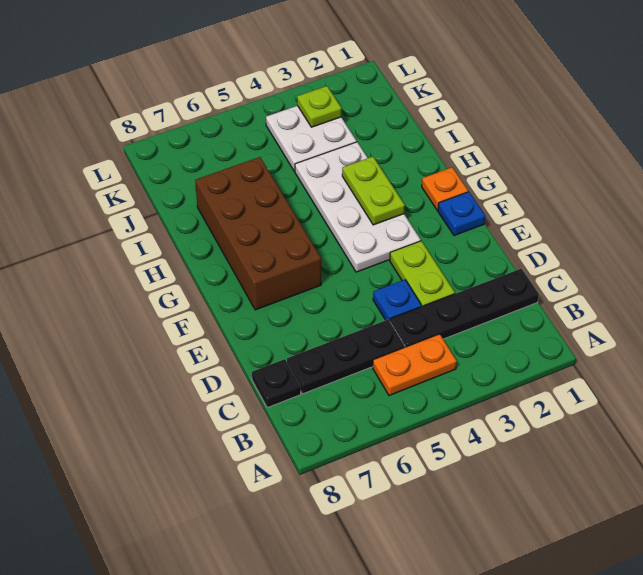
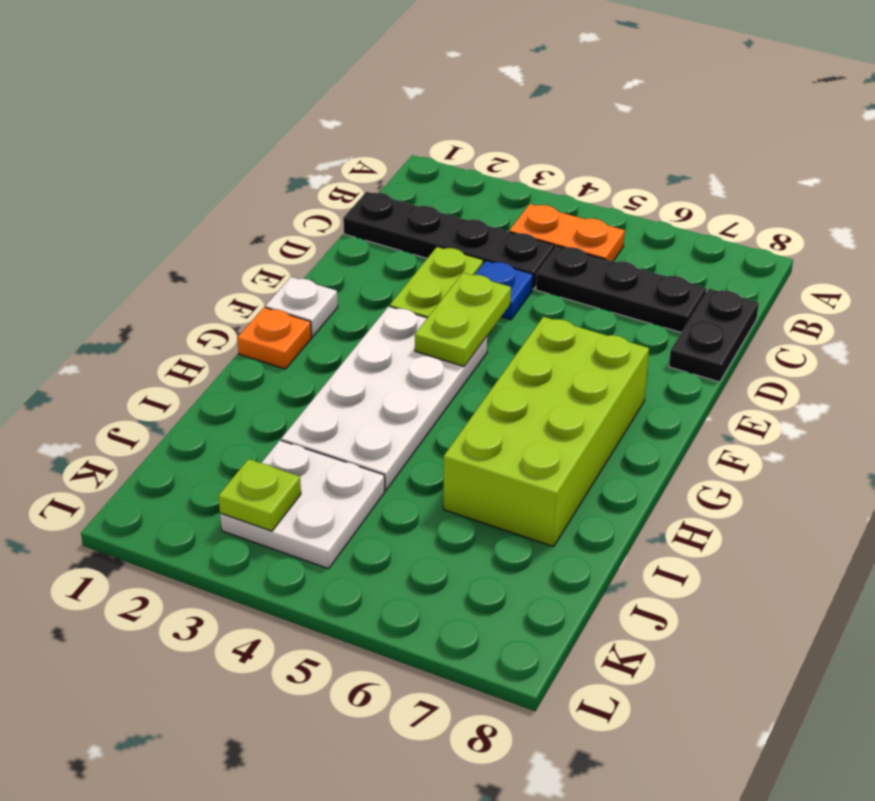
black plate C8 level 1 -> black plate C8:D8 level 1
blue plate F1 level 1 -> white plate F1 level 1
brown brick F6:I7 level 1 -> lime brick F6:I7 level 1
lime plate G3:H3 level 2 -> lime plate E4:F4 level 2

